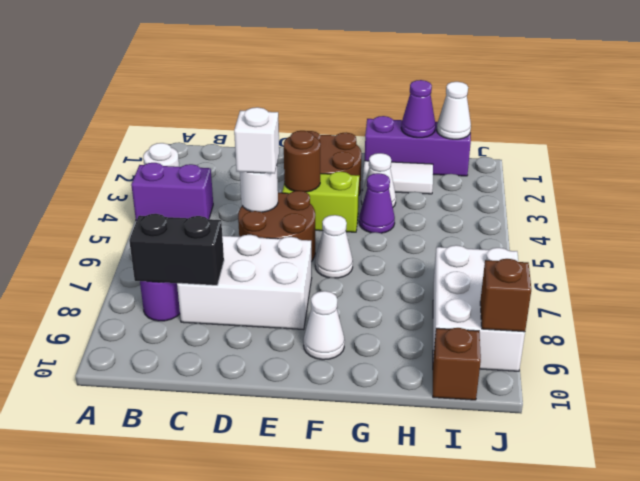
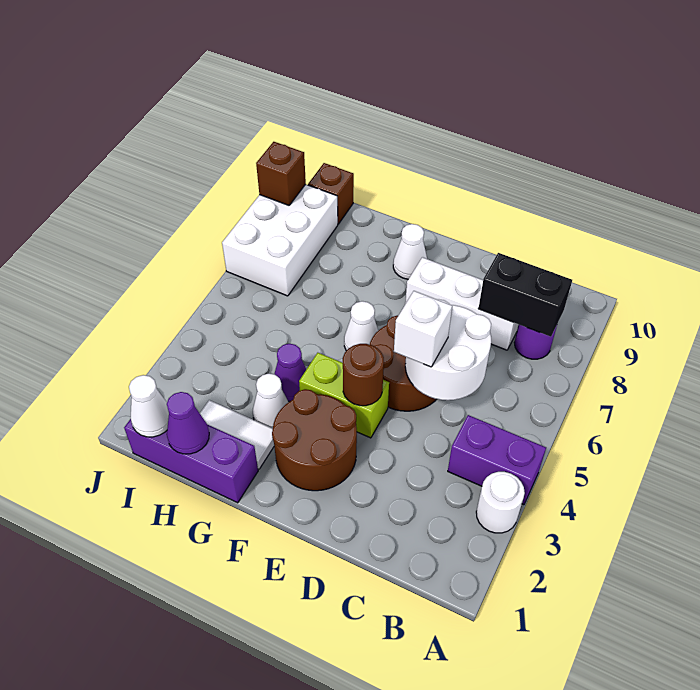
white brick C7:E8 level 1 -> white brick C8:E8 level 1
white round brick D5 level 2 -> white round brick C5:D6 level 2

